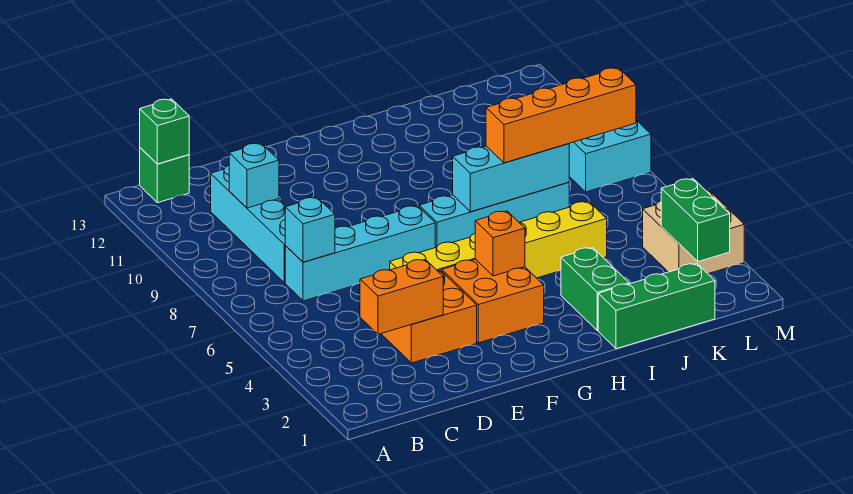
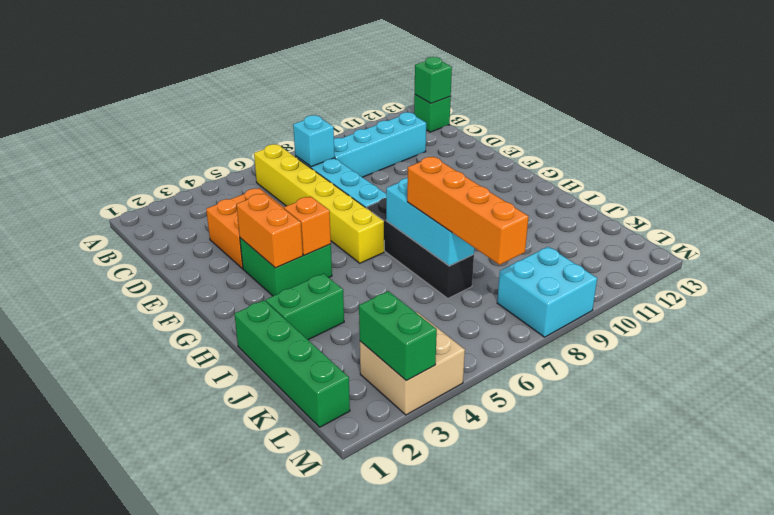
orange brick C3:D3 level 2 -> orange brick F3:G3 level 2
cyan brick C10 level 2 -> none
yellow brick E5:J5 level 1 -> yellow brick B6:G6 level 1
orange brick F3:G4 level 1 -> green brick F3:G4 level 1
cyan brick G7:J7 level 1 -> black brick G7:J7 level 1
green brick I1:K1 level 1 -> green brick I1:L1 level 1
green brick L2:L3 level 2 -> green brick L3:M3 level 2

